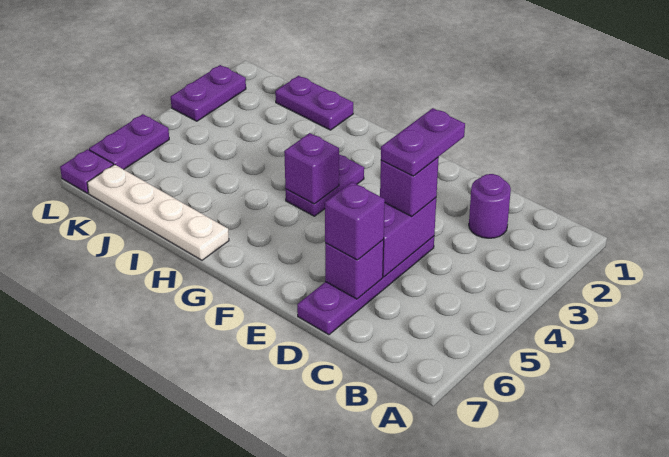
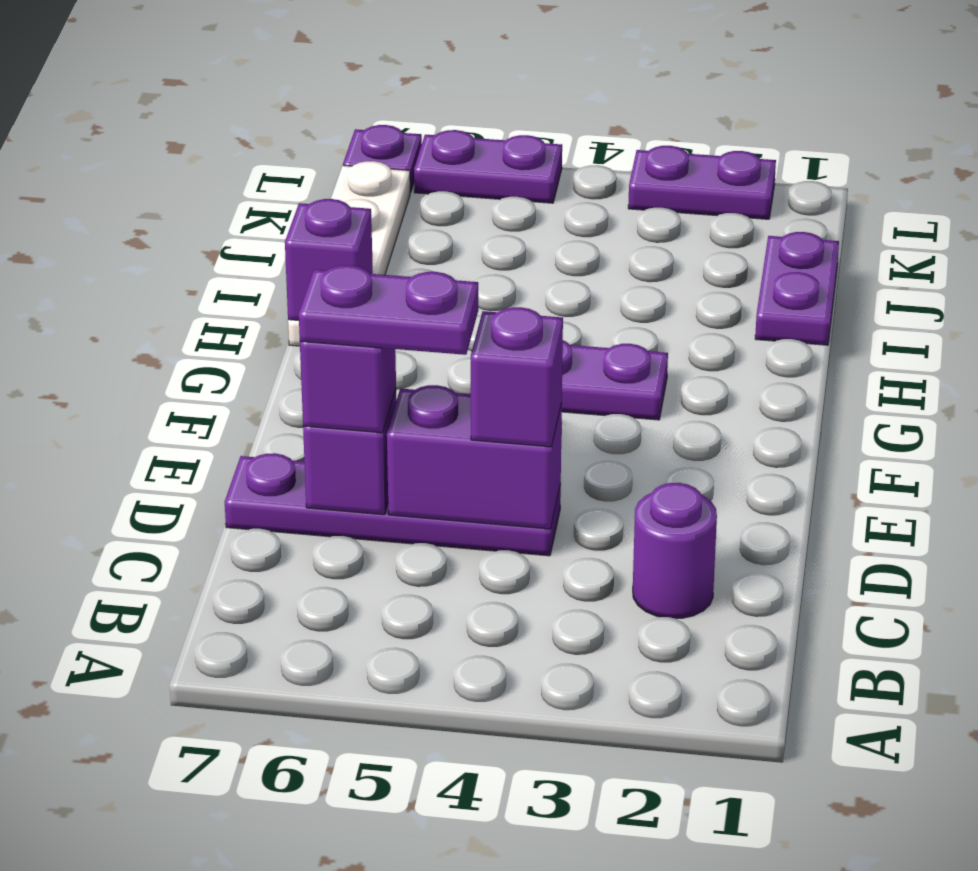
purple plate D3:D4 level 4 -> purple plate D5:D6 level 4
purple brick G4 level 2 -> purple brick H7 level 2

